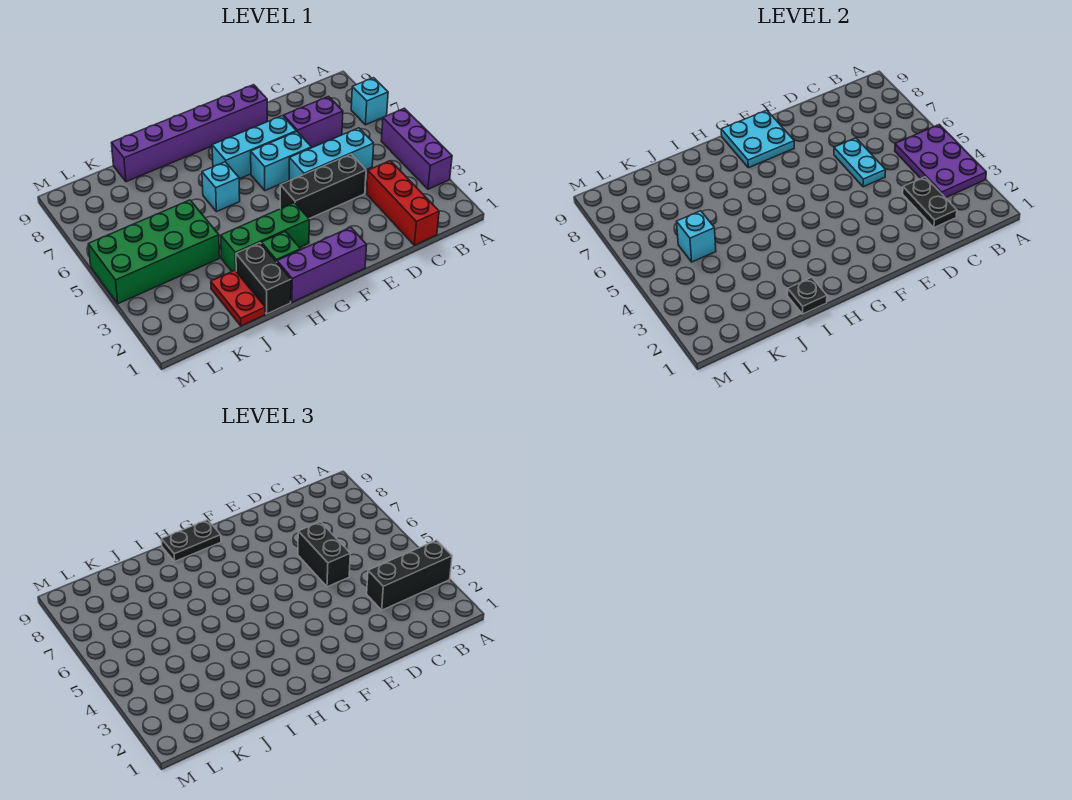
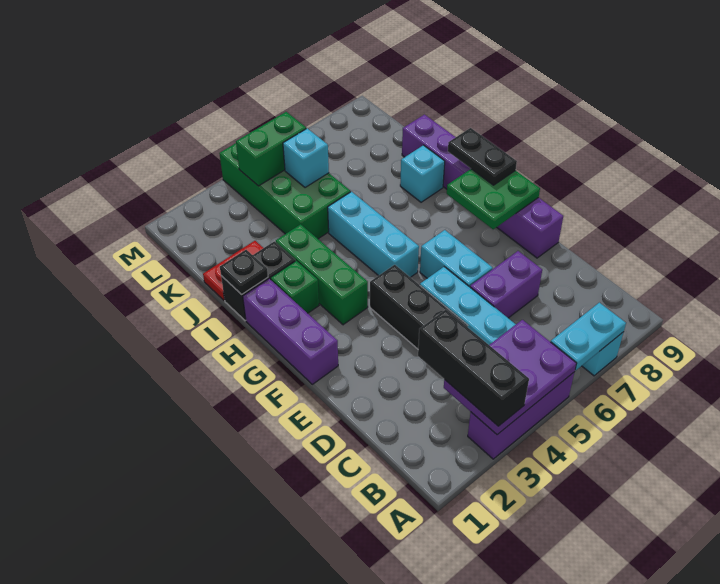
red brick C1:C3 level 1 -> none
black plate C2:C3 level 2 -> none
purple brick C7:D7 level 1 -> purple brick D6:D7 level 1
cyan plate D5:D6 level 2 -> cyan plate A6:A7 level 2
black brick D5:D6 level 3 -> none
cyan brick E7:G7 level 1 -> cyan brick G5:I5 level 1
cyan plate F8:G9 level 2 -> green plate F8:G9 level 2
cyan brick H6 level 1 -> cyan brick I8 level 1
none -> green brick L4:L5 level 2

